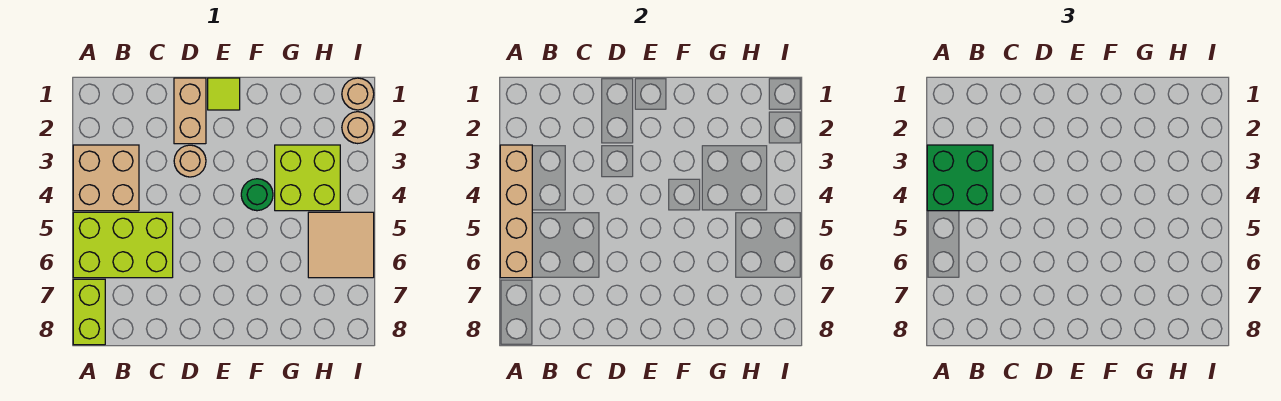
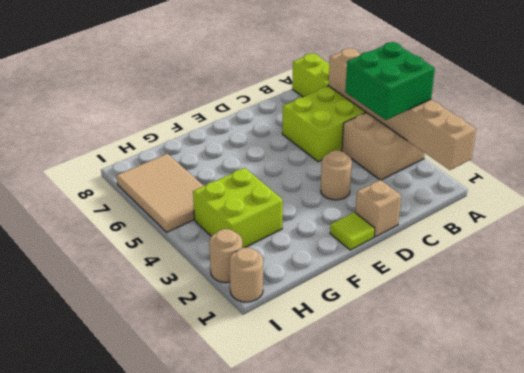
tan brick A3:A6 level 2 -> tan brick A1:A6 level 2
tan brick D1:D2 level 1 -> tan brick D1 level 1
green round brick F4 level 1 -> none
tan tile H5:I6 level 1 -> tan tile H5:I7 level 1

